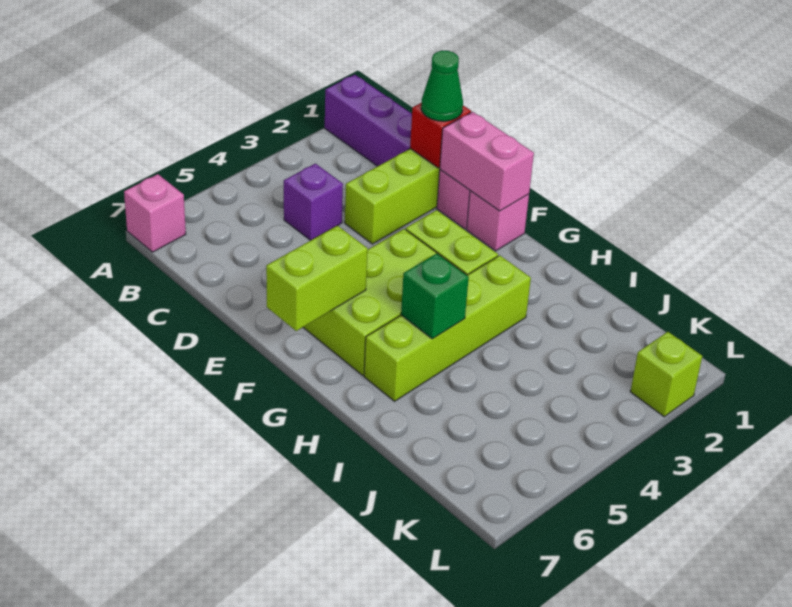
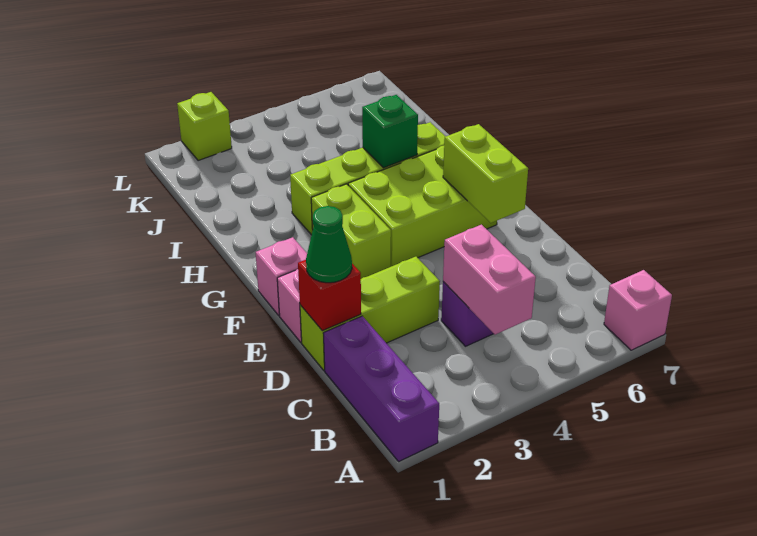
pink brick E1:F1 level 2 -> pink brick B4:C4 level 2
lime brick F6:F7 level 2 -> lime brick E6:F6 level 2

